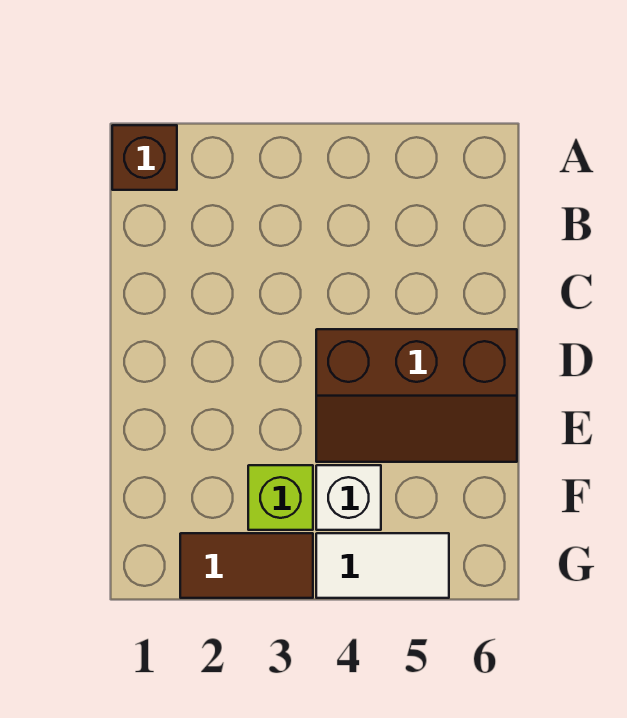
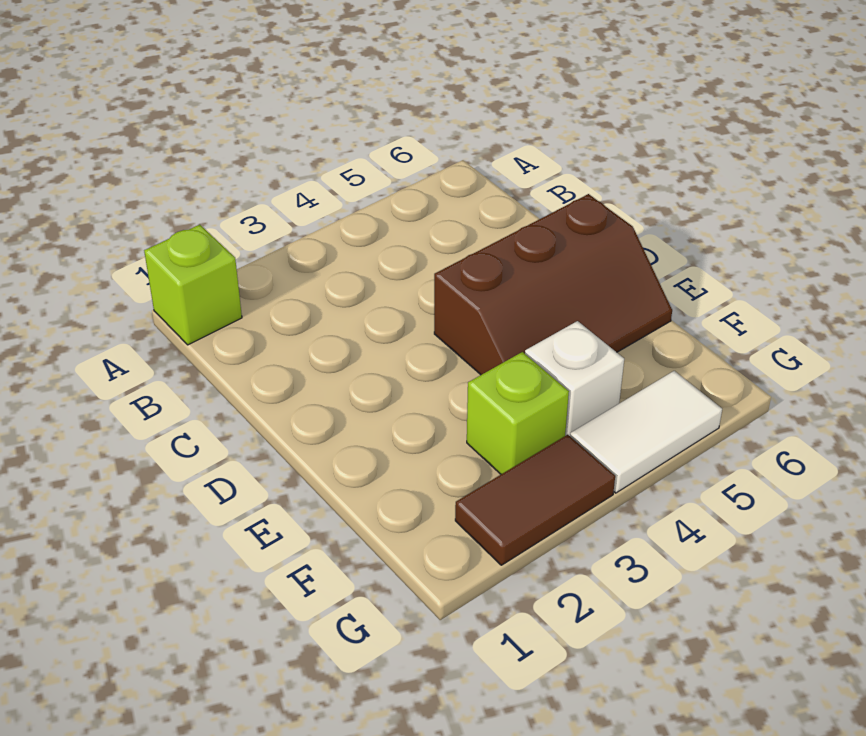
brown brick A1 level 1 -> lime brick A1 level 1

